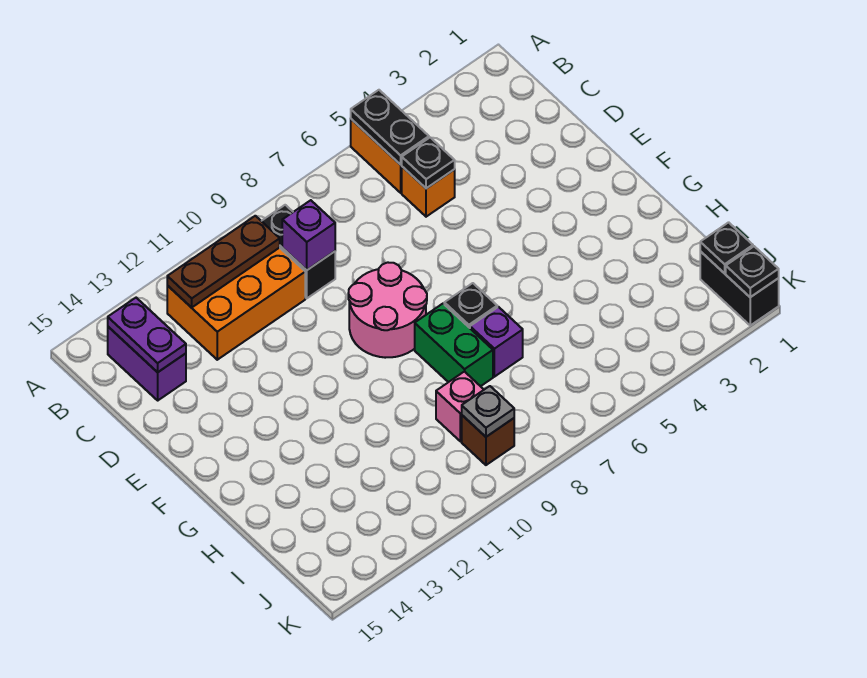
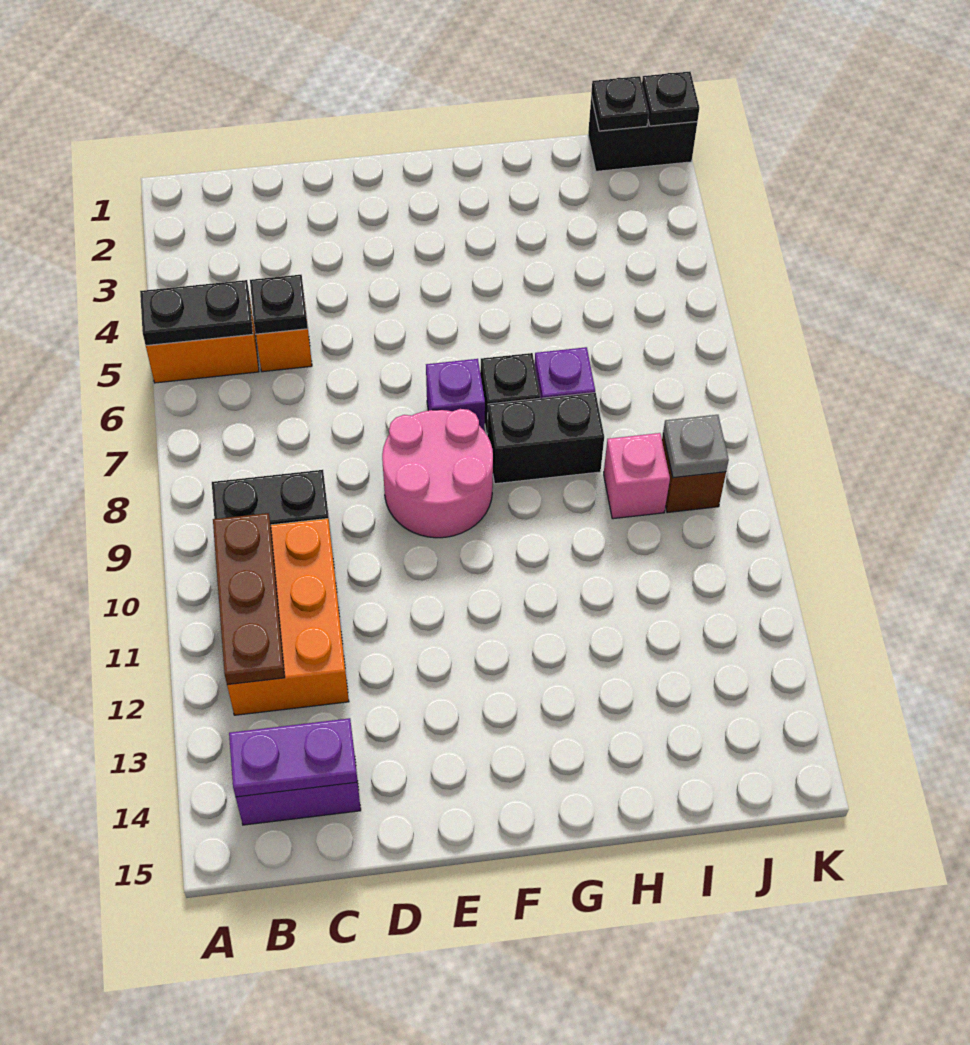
purple brick C9 level 2 -> purple brick F7 level 1
green brick G8:H8 level 1 -> black brick G8:H8 level 1

